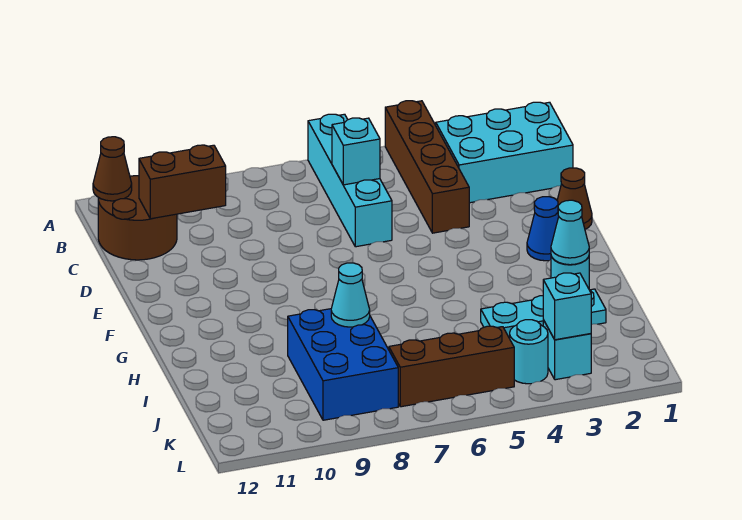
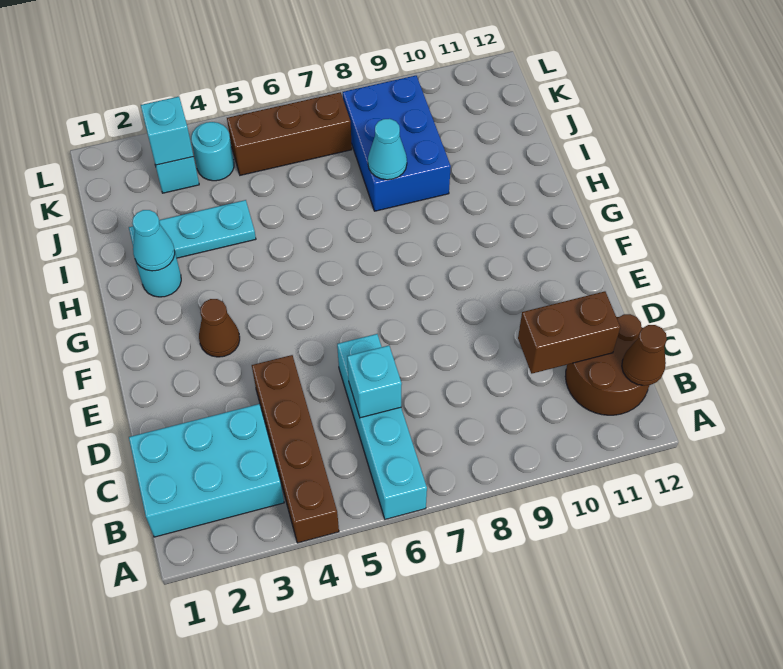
brown cone E1 level 1 -> brown cone F3 level 1
blue cone F2 level 1 -> none

